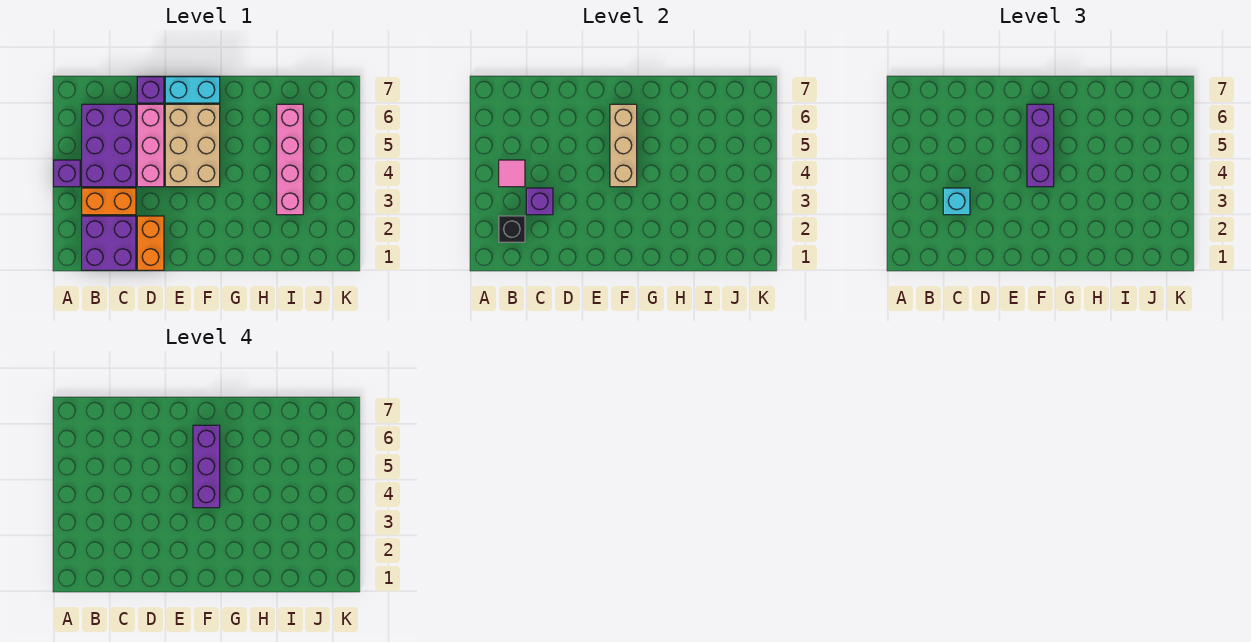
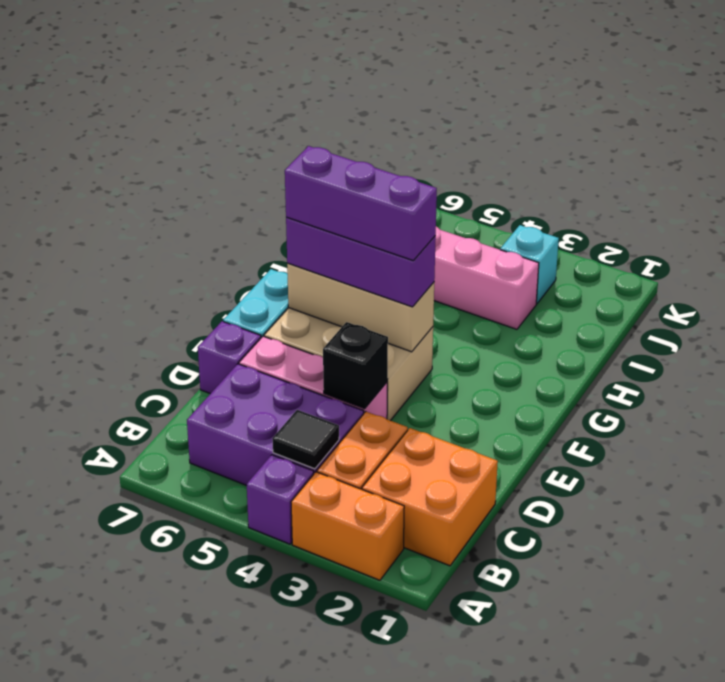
purple brick B1:C2 level 1 -> orange brick B1:C2 level 1
black brick B2 level 2 -> black brick D4 level 2
pink tile B4 level 2 -> black tile B4 level 2
purple brick C3 level 2 -> none
cyan brick C3 level 3 -> cyan brick J3 level 1
orange brick D1:D2 level 1 -> orange brick A2:A3 level 1

